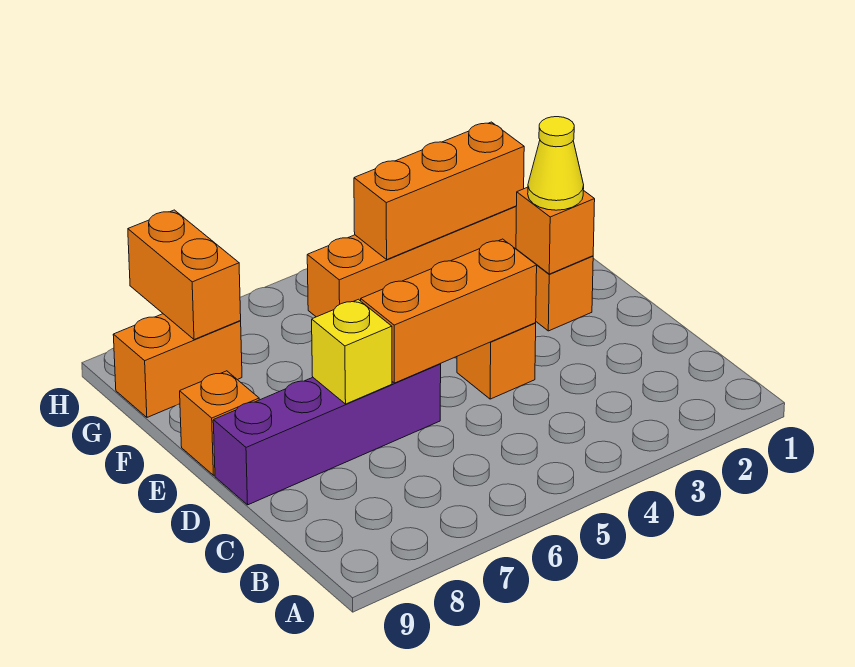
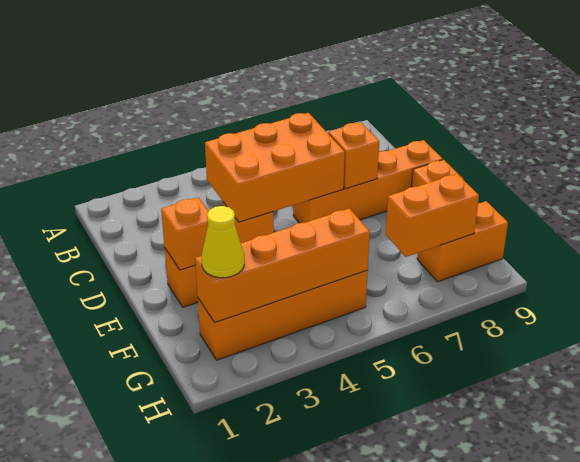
orange brick D4:D6 level 2 -> orange brick C4:D6 level 2
purple brick D6:D9 level 1 -> orange brick D6:D9 level 1
yellow brick D7 level 2 -> orange brick D7 level 2
yellow cone E2 level 3 -> yellow cone G2 level 3
orange brick G2:G4 level 2 -> orange brick G2:G5 level 2
orange brick G8:H8 level 2 -> orange brick G7:G8 level 2

